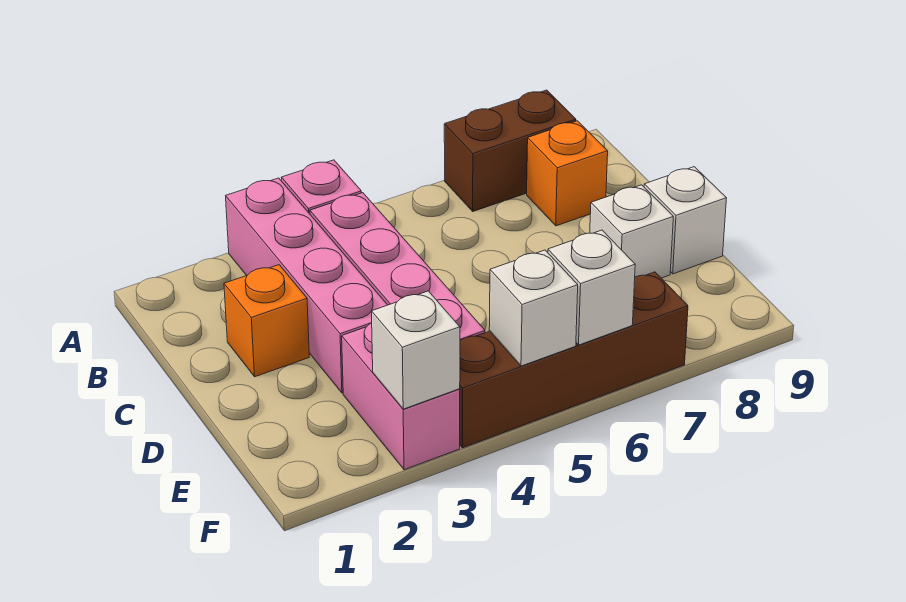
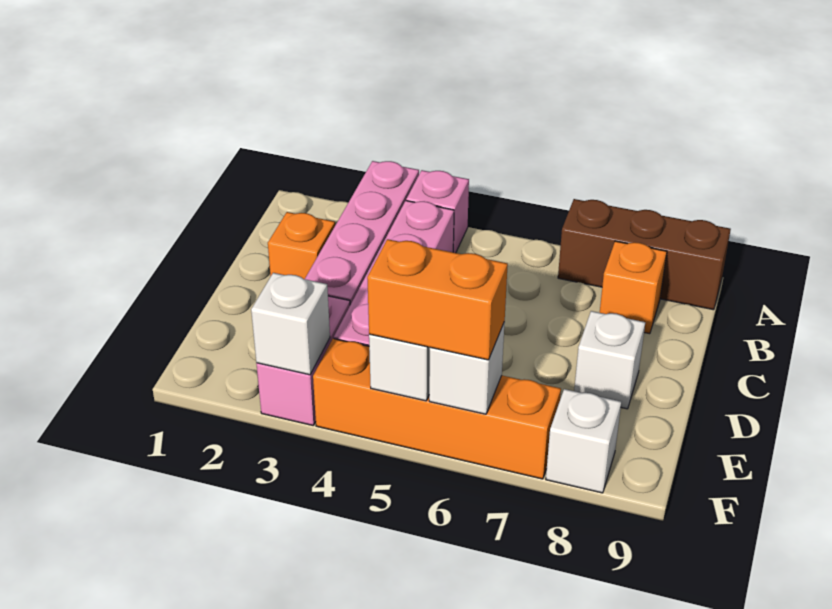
brown brick A7:A8 level 1 -> brown brick A7:A9 level 1
white brick D9 level 1 -> white brick F8 level 1
brown brick F4:F7 level 1 -> orange brick F4:F7 level 1
none -> orange brick F5:F6 level 3

